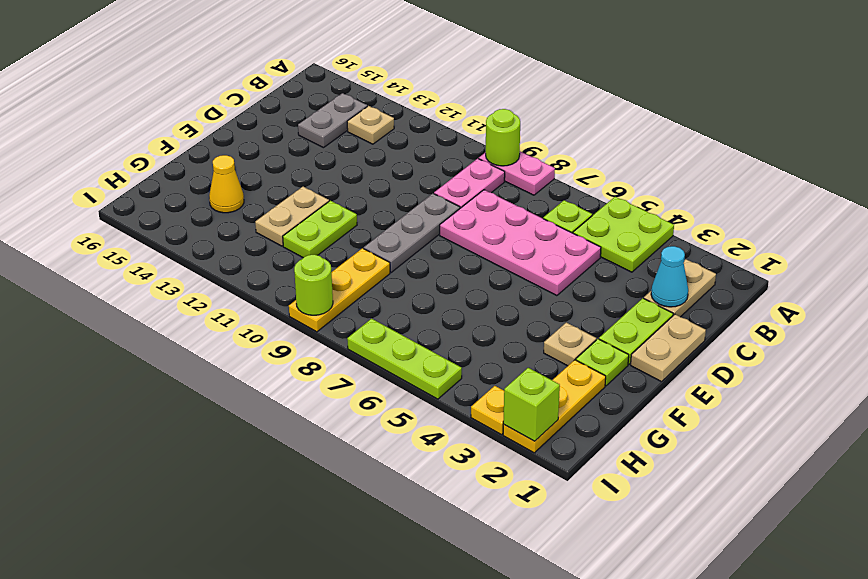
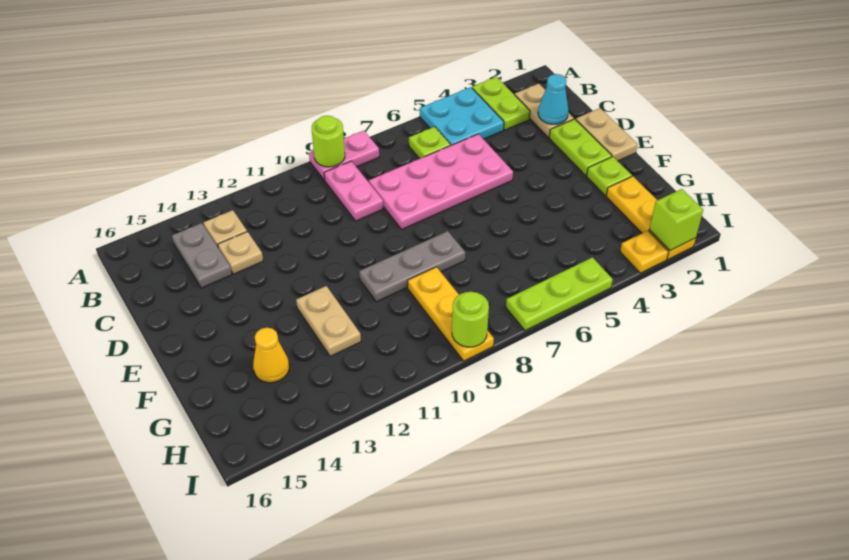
lime plate A4:B5 level 1 -> cyan plate A4:B5 level 1
grey plate D9:F9 level 1 -> grey plate F8:F10 level 1
tan plate F3 level 1 -> tan plate C13 level 1
lime plate F11:G11 level 1 -> lime plate A3:B3 level 1

